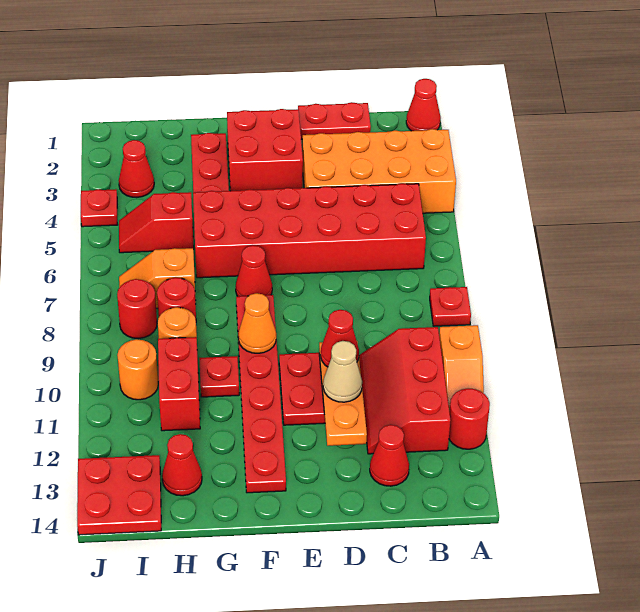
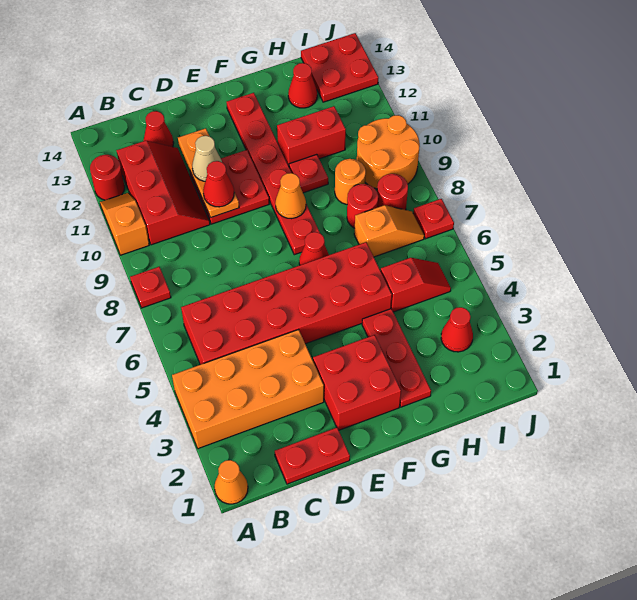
red cone A1 level 1 -> orange cone A1 level 1
red brick H10:H11 level 1 -> red brick G11:H11 level 1
orange round brick I10 level 1 -> orange round brick I9:J10 level 1
red plate J4 level 1 -> red plate J7 level 1

